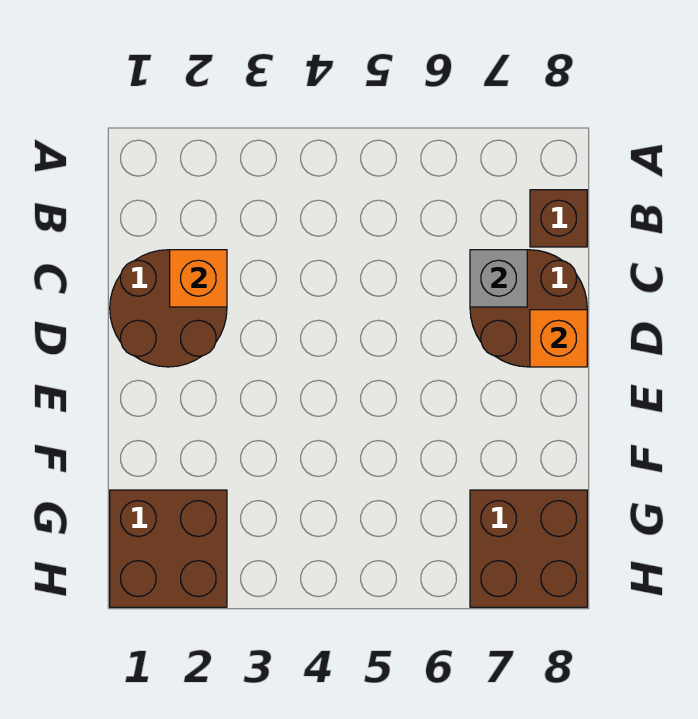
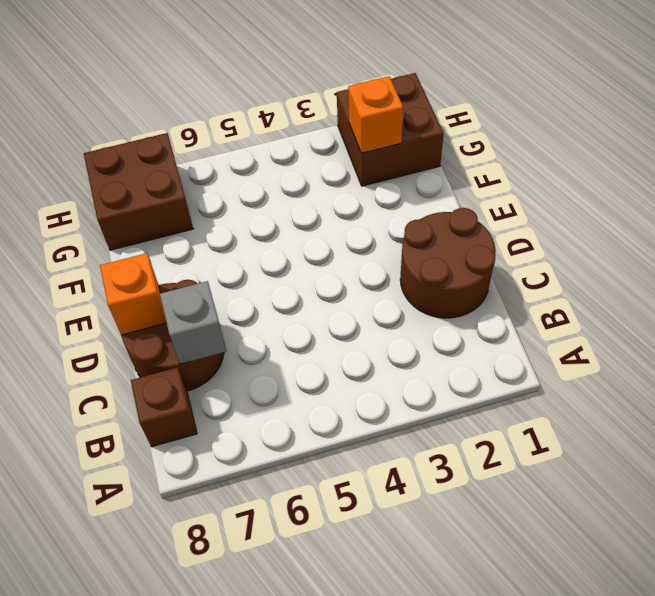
orange brick C2 level 2 -> orange brick G2 level 2

